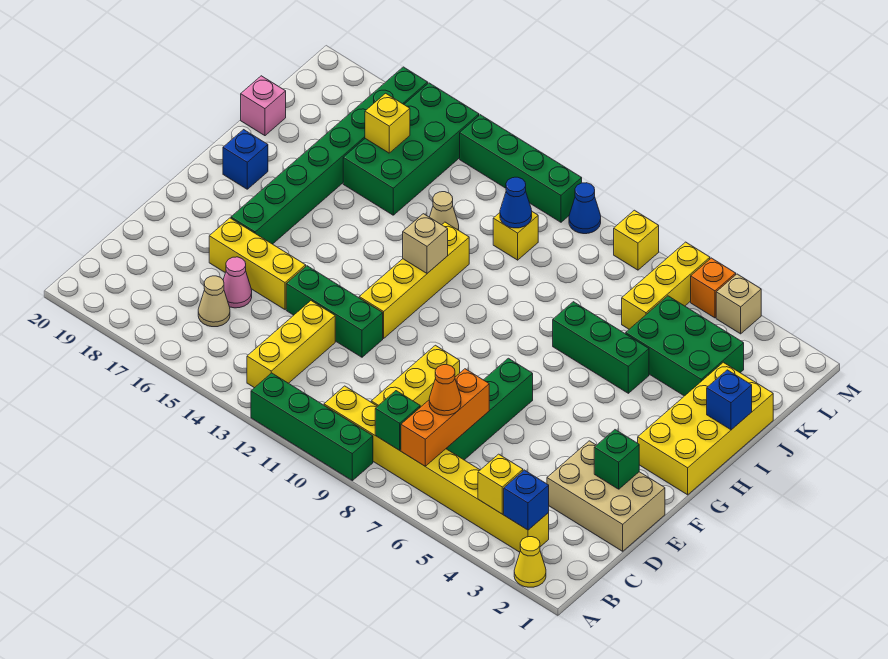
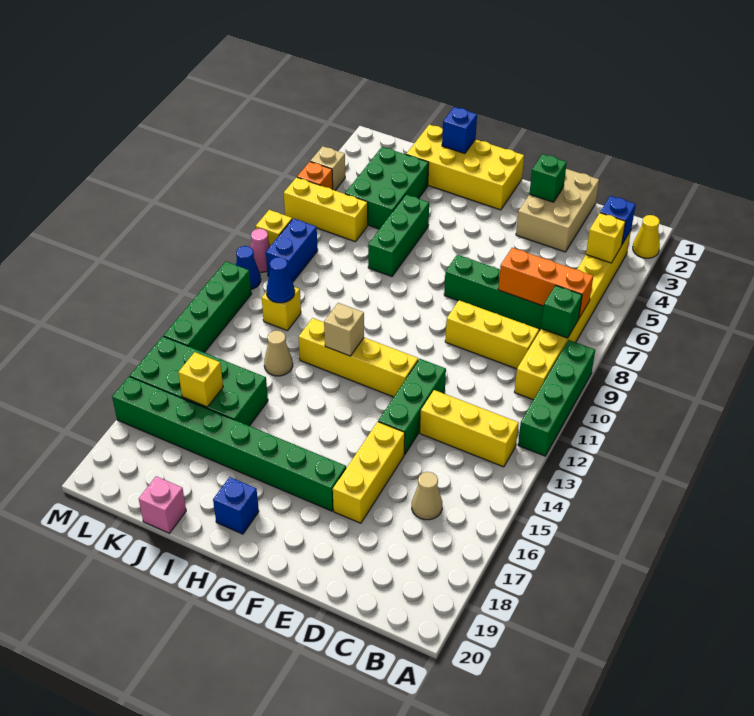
orange cone C7 level 3 -> none
pink cone D16 level 1 -> pink cone M9 level 1
none -> blue brick L8:L9 level 1

